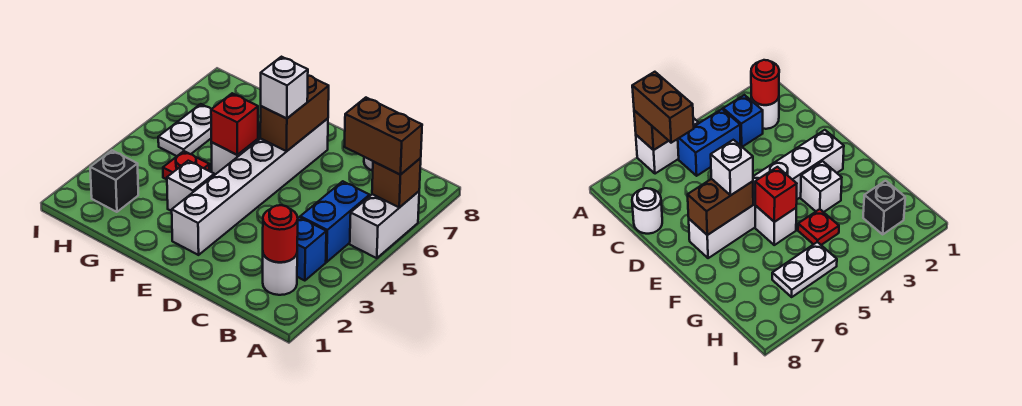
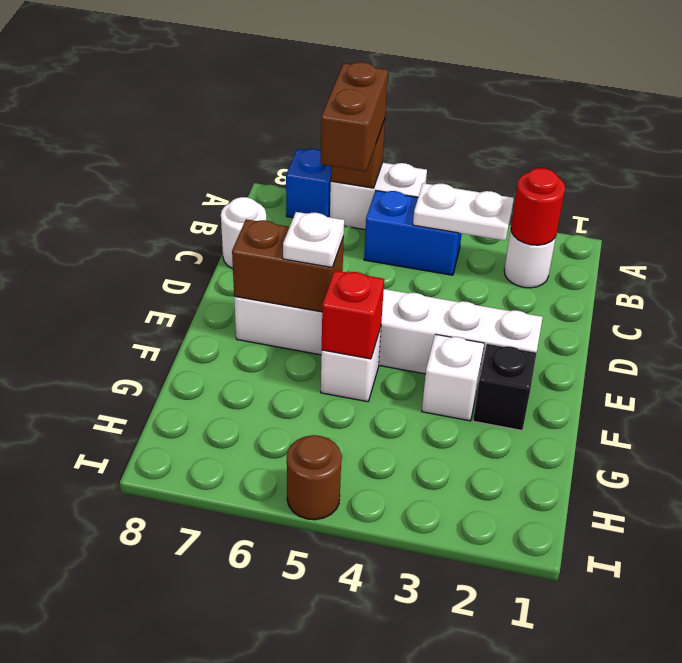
blue brick B3 level 1 -> blue brick A7 level 1
white brick E6 level 3 -> white plate E6 level 3
red plate G4 level 1 -> none
black brick H2 level 1 -> black brick F2 level 1
white plate H5:H6 level 1 -> white plate B3:B4 level 2
none -> brown round brick I5 level 1

